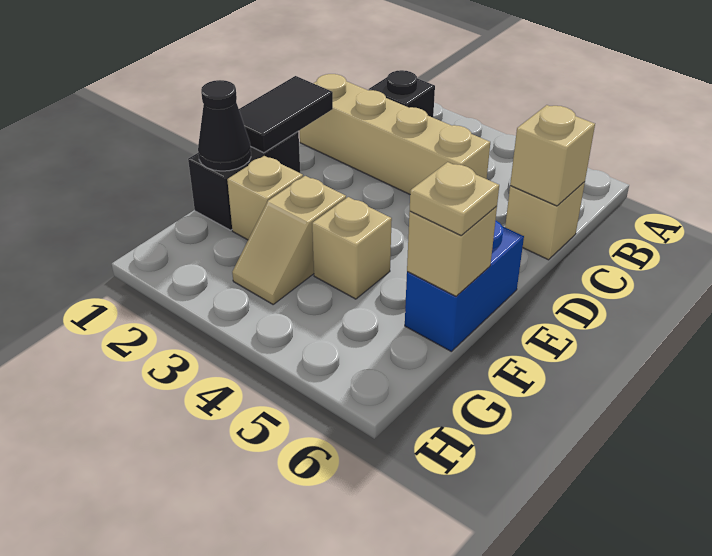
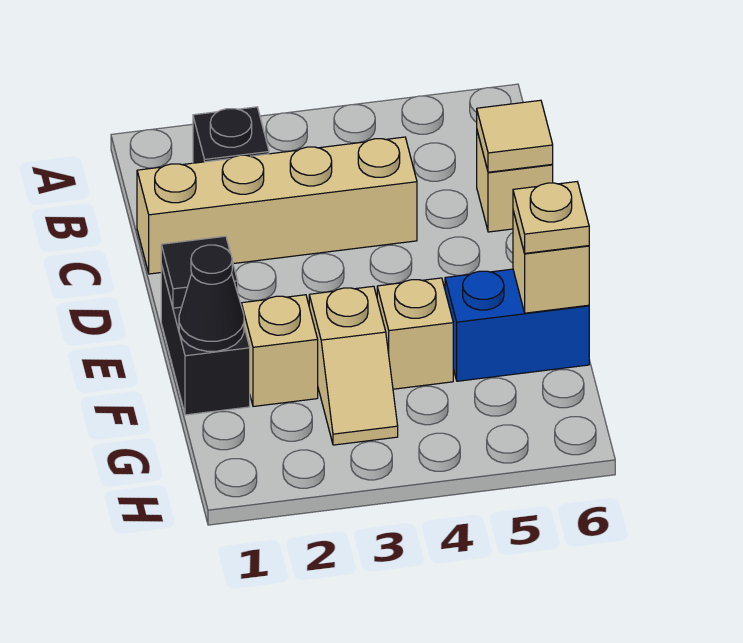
tan brick C6 level 2 -> tan tile C6 level 2
black tile D1:E1 level 2 -> black tile E1 level 2
blue brick E6:F6 level 1 -> blue brick F5:F6 level 1

